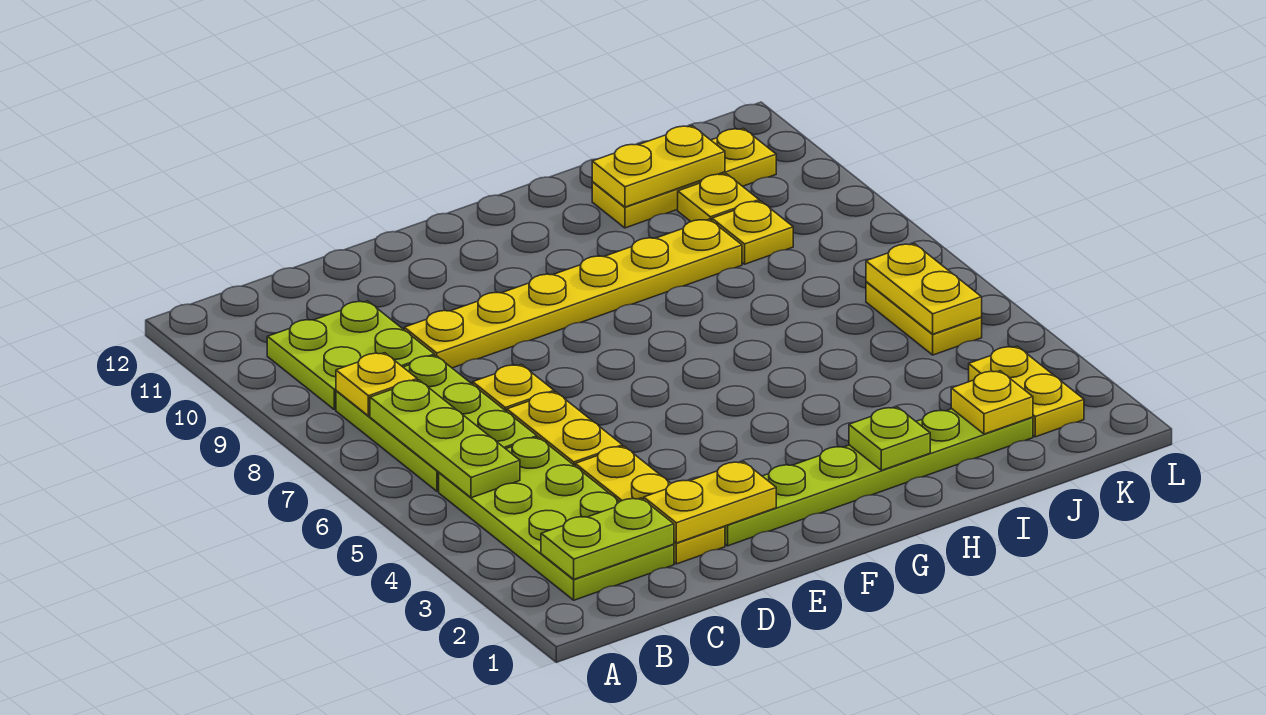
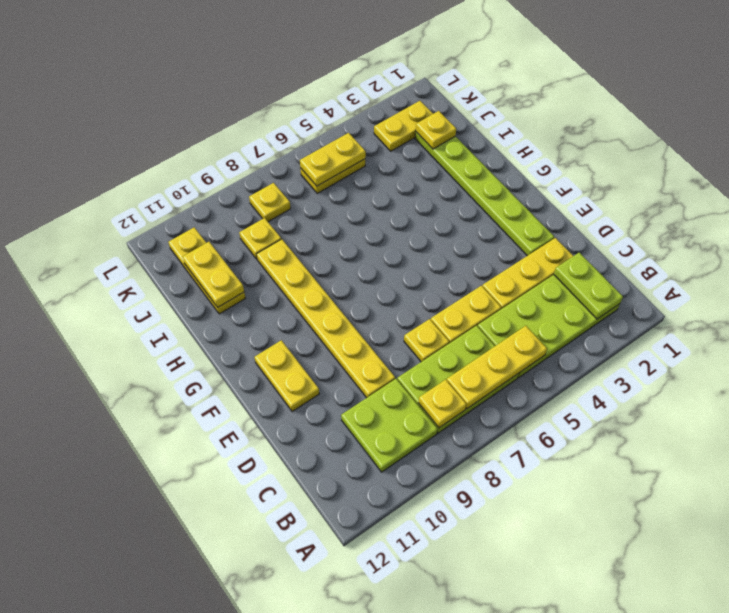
lime plate B5:B7 level 2 -> yellow plate B5:B7 level 2
yellow plate D2:E2 level 2 -> yellow plate E11:F11 level 1
lime plate H2 level 2 -> none
yellow plate J10 level 1 -> yellow plate K8 level 1

